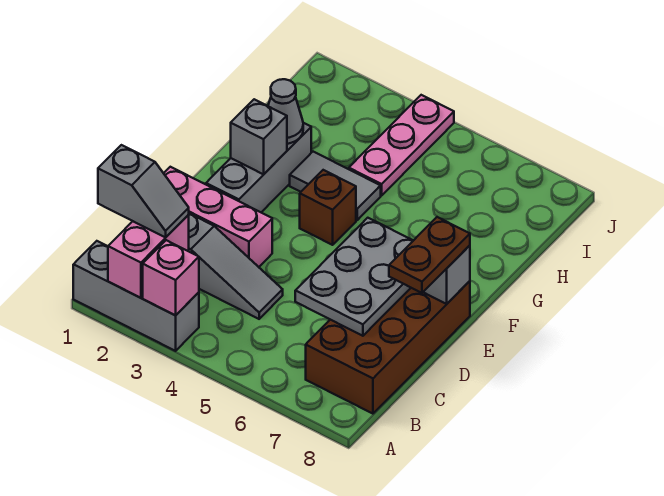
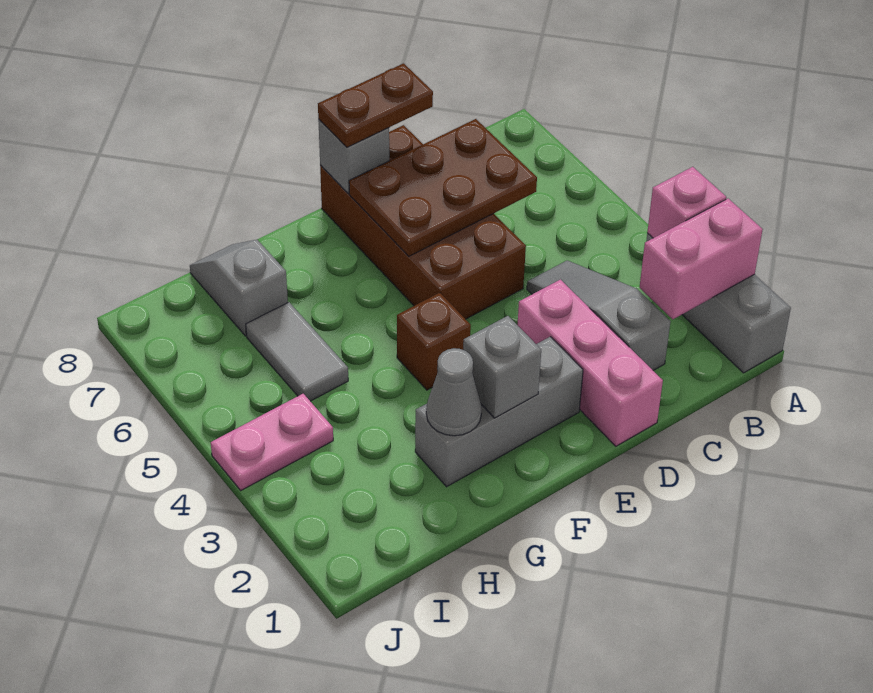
grey slope B1:B2 level 3 top 1 -> grey slope H7:H8 level 1 top 7
brown brick B7:E8 level 1 -> brown brick D5:E8 level 1
grey plate C6:E7 level 2 -> brown plate C6:E7 level 2
grey tile G3:G4 level 1 -> grey tile H5:H6 level 1
pink plate H4:J4 level 1 -> pink plate I4:J4 level 1

